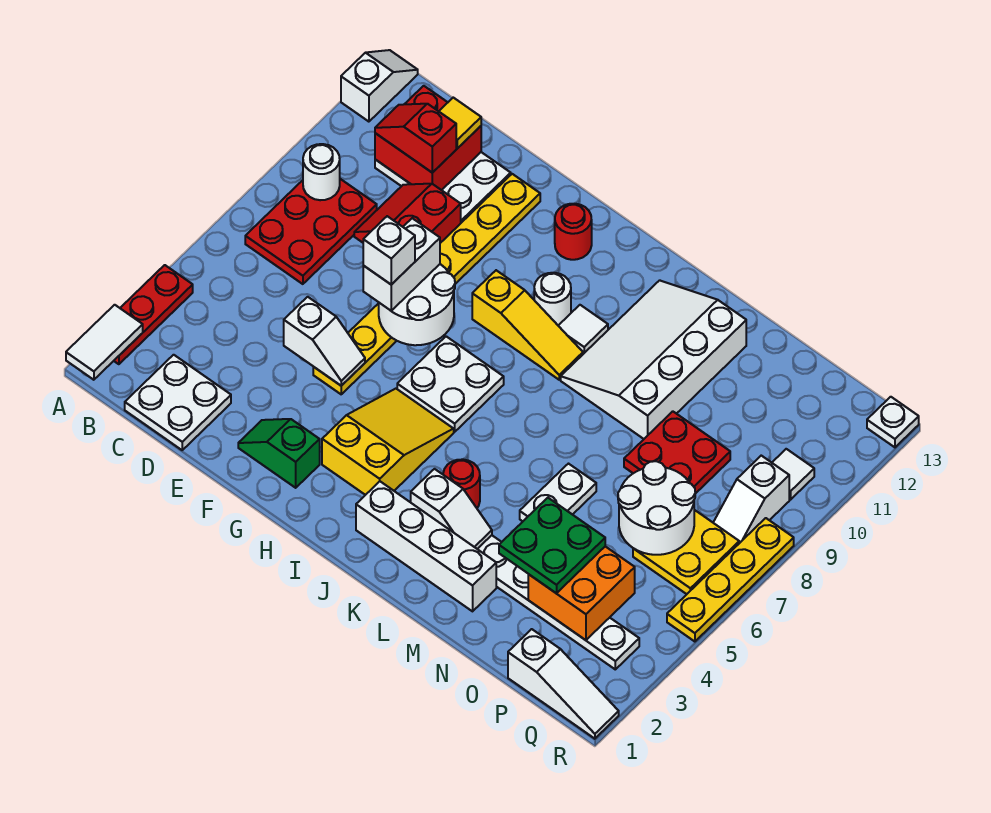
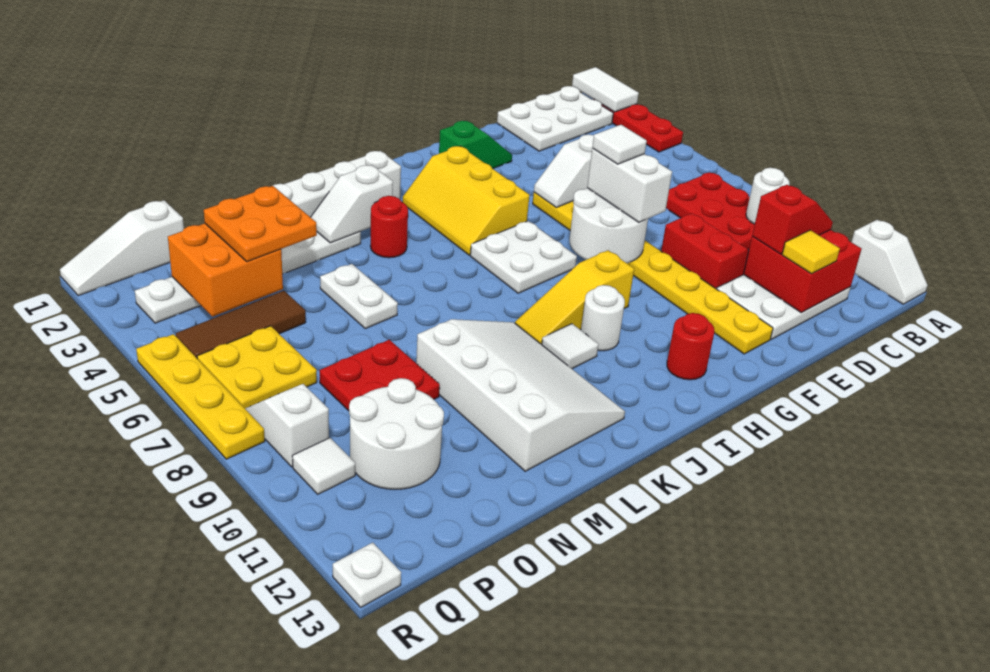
white plate C1:D2 level 1 -> white plate B1:D2 level 1
white brick F7 level 4 -> white tile F7 level 4
yellow slope H3:I5 level 1 top 3 -> yellow slope H3:I5 level 1 top H
green plate N3:O4 level 3 -> orange plate N3:O4 level 3
none -> brown tile O5:Q5 level 1
white round brick O6:P7 level 2 -> white round brick O10:P11 level 1

